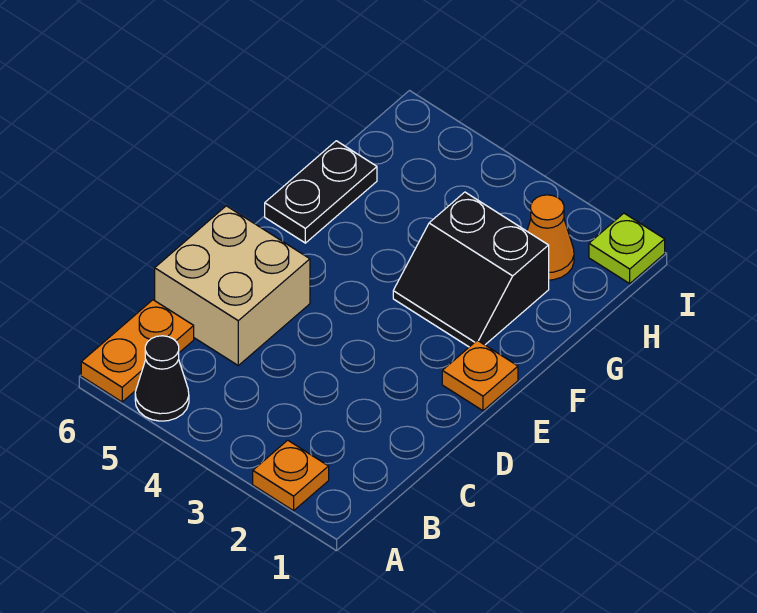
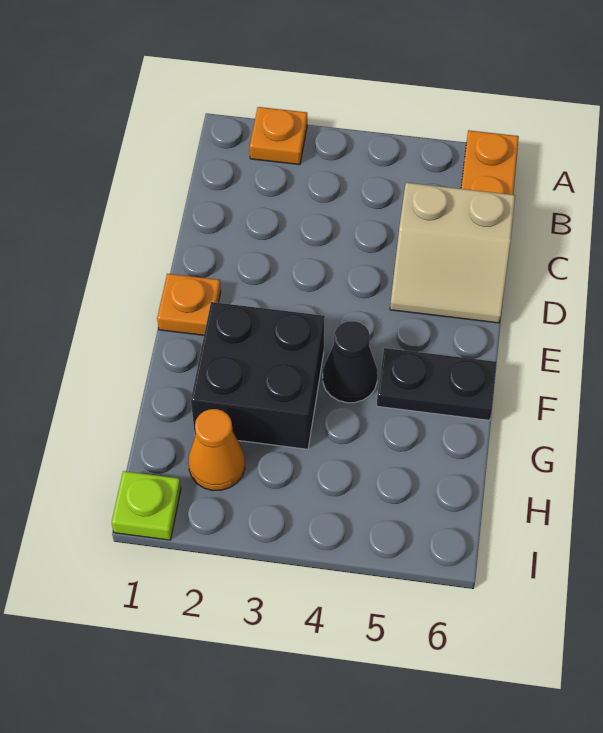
black cone A5 level 1 -> black cone F4 level 1
tan brick C5:D6 level 1 -> tan slope C5:D6 level 1 top C
black slope F2:G3 level 1 top G -> black brick F2:G3 level 1
black plate F6:G6 level 1 -> black plate F5:F6 level 1

